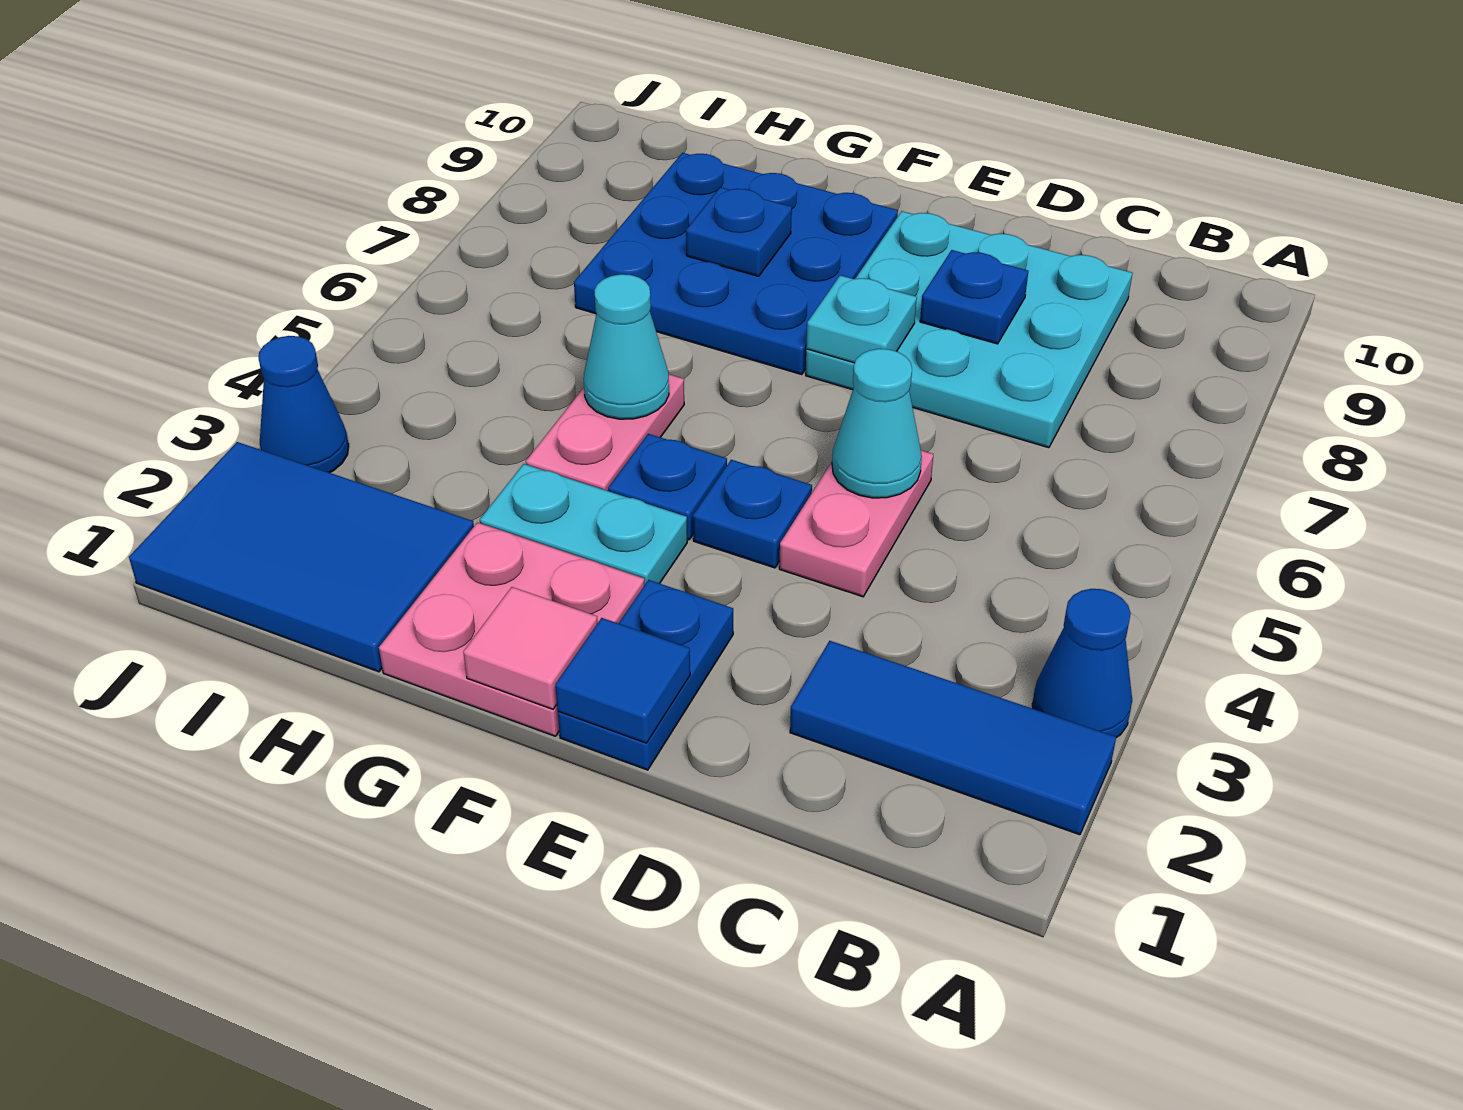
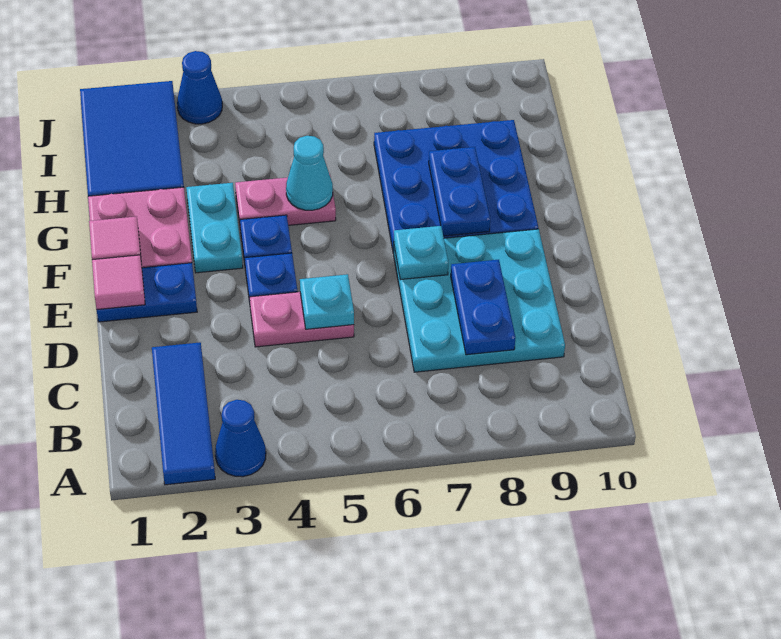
cyan cone D5 level 2 -> cyan plate D5 level 2
blue plate D8 level 2 -> blue plate C8:D8 level 2
blue tile E1 level 2 -> pink tile E1 level 2
blue plate G8 level 2 -> blue plate F8:G8 level 2

